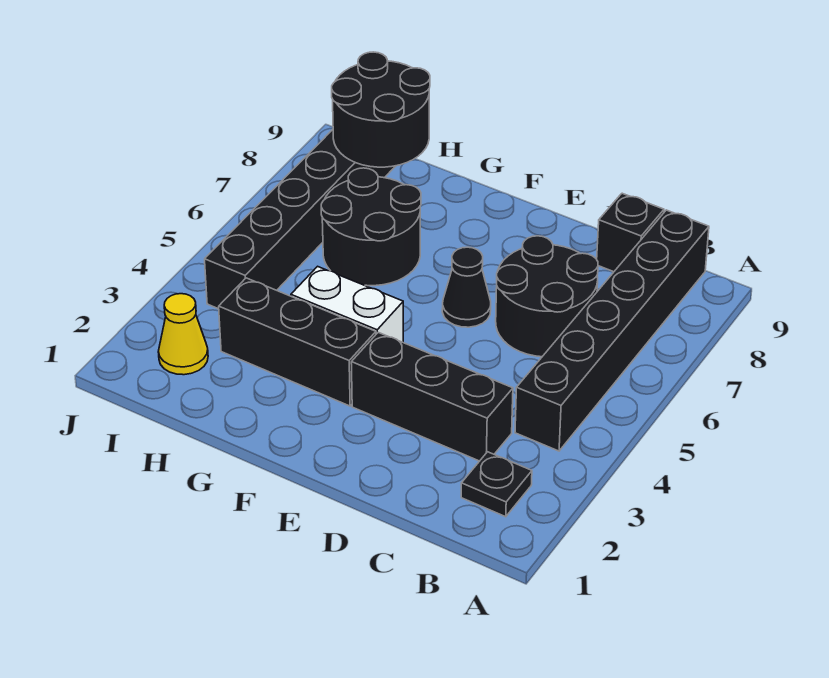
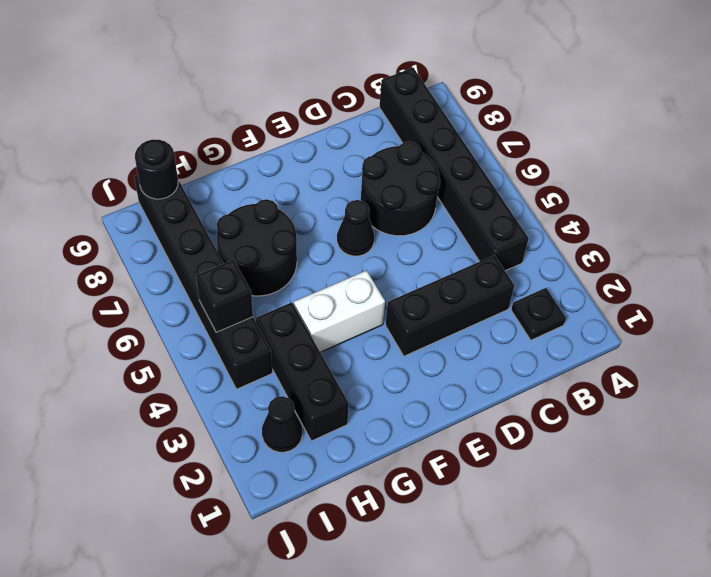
black brick C9 level 1 -> black brick I5 level 2
black brick F3:H3 level 1 -> black brick H2:H4 level 1
black round brick H8:I9 level 2 -> black round brick I9 level 2
yellow cone I2 level 1 -> black cone I2 level 1

